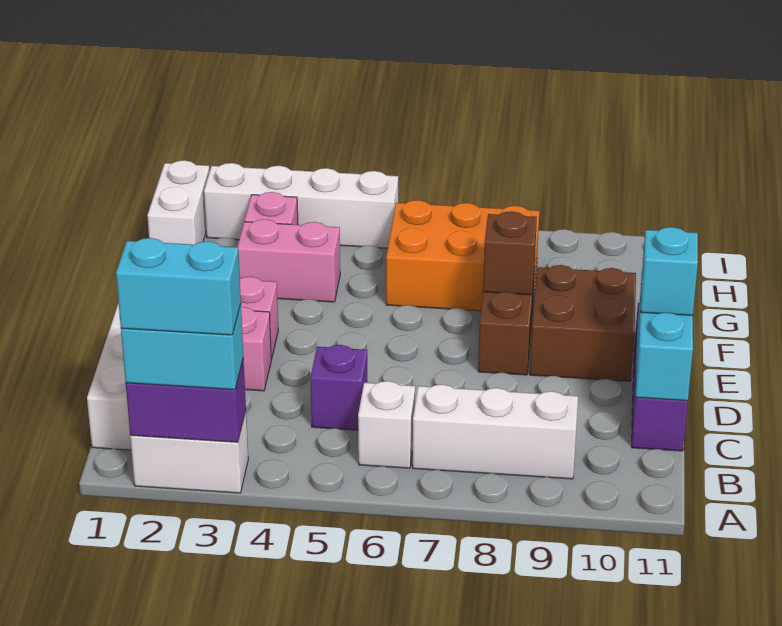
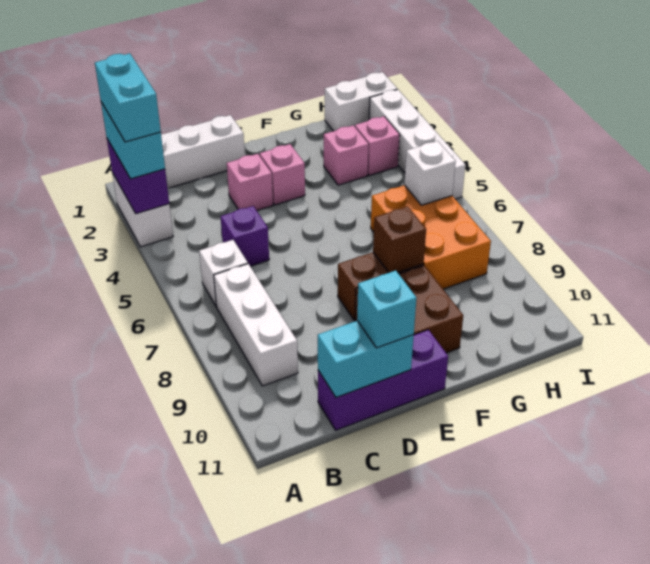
pink brick G3:G4 level 1 -> pink brick G3 level 1
none -> white brick H6 level 2

